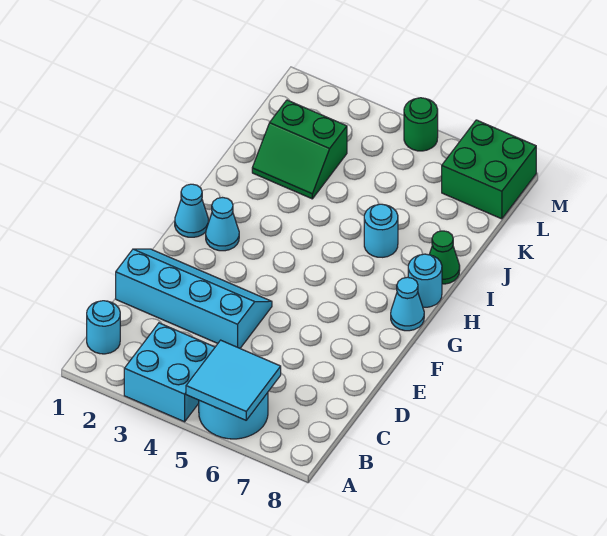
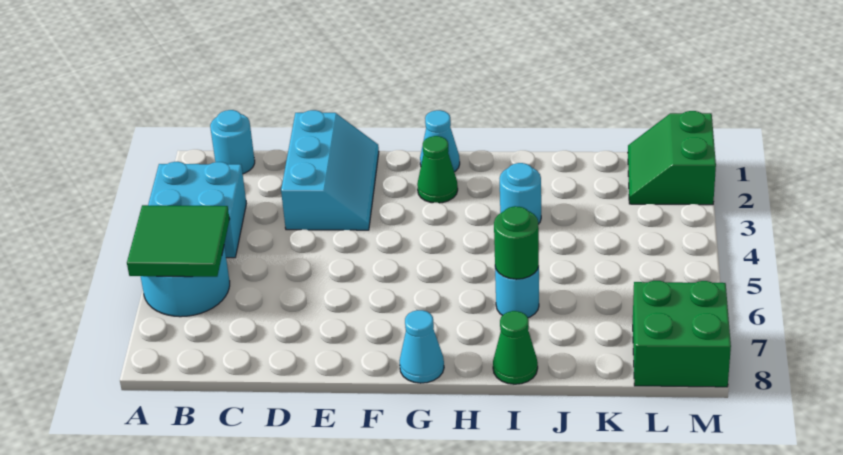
cyan tile A5:B6 level 2 -> green tile A5:B6 level 2
cyan slope D1:E4 level 1 top D -> cyan slope D1:E3 level 1 top D
cyan cone G2 level 1 -> green cone G2 level 1
cyan round brick H8 level 1 -> cyan round brick I3 level 1
green slope J2:K3 level 1 top K -> green slope L1:M2 level 1 top M
green round brick M5 level 1 -> green round brick I6 level 2

